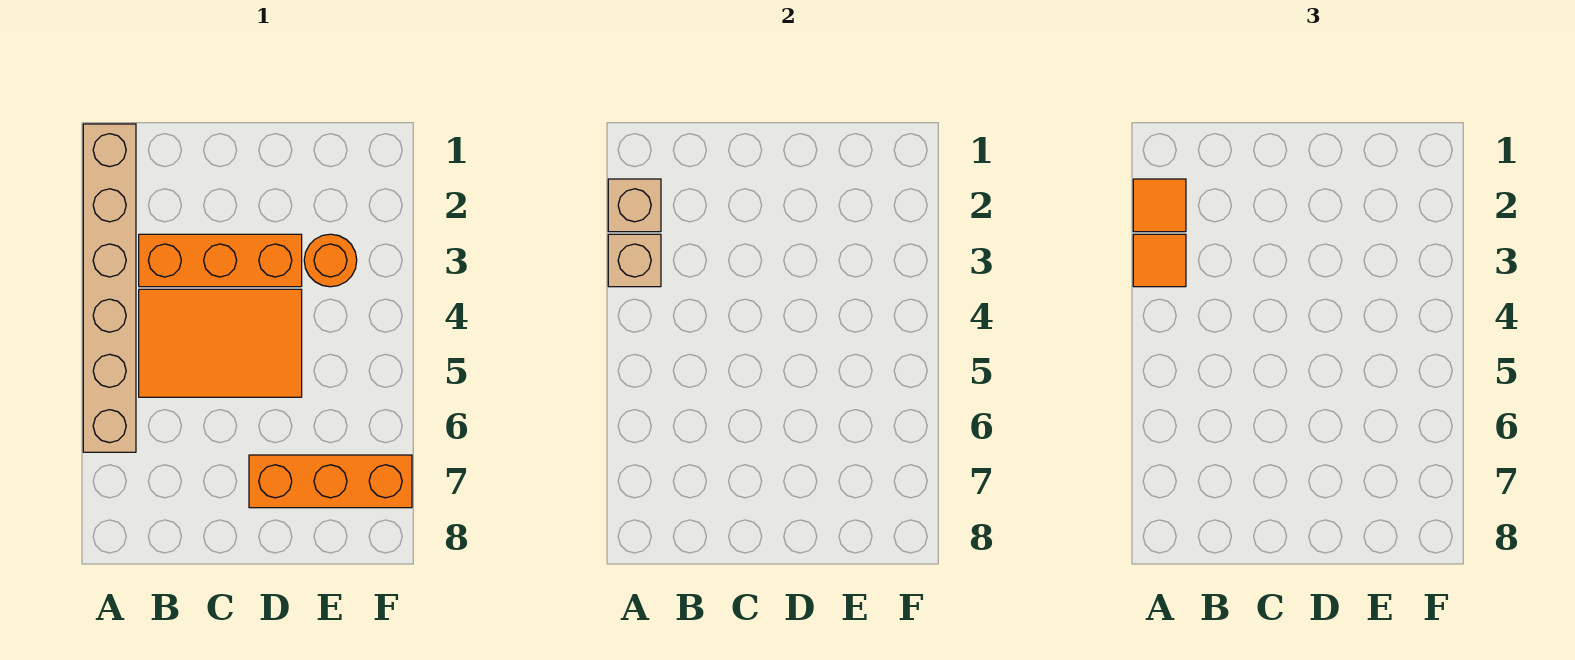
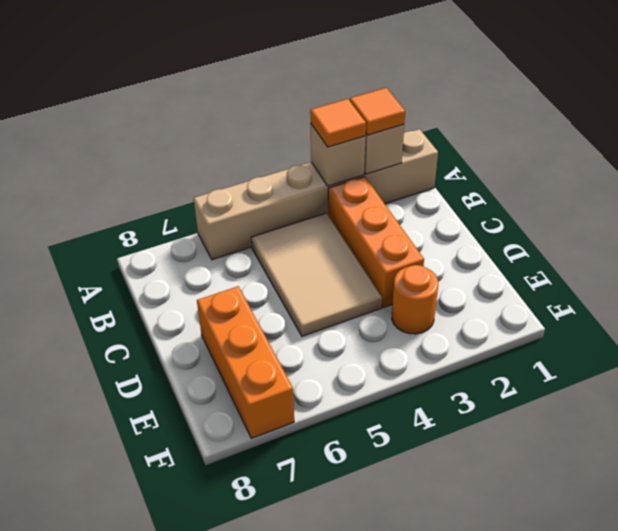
orange tile B4:D5 level 1 -> tan tile B4:D5 level 1

